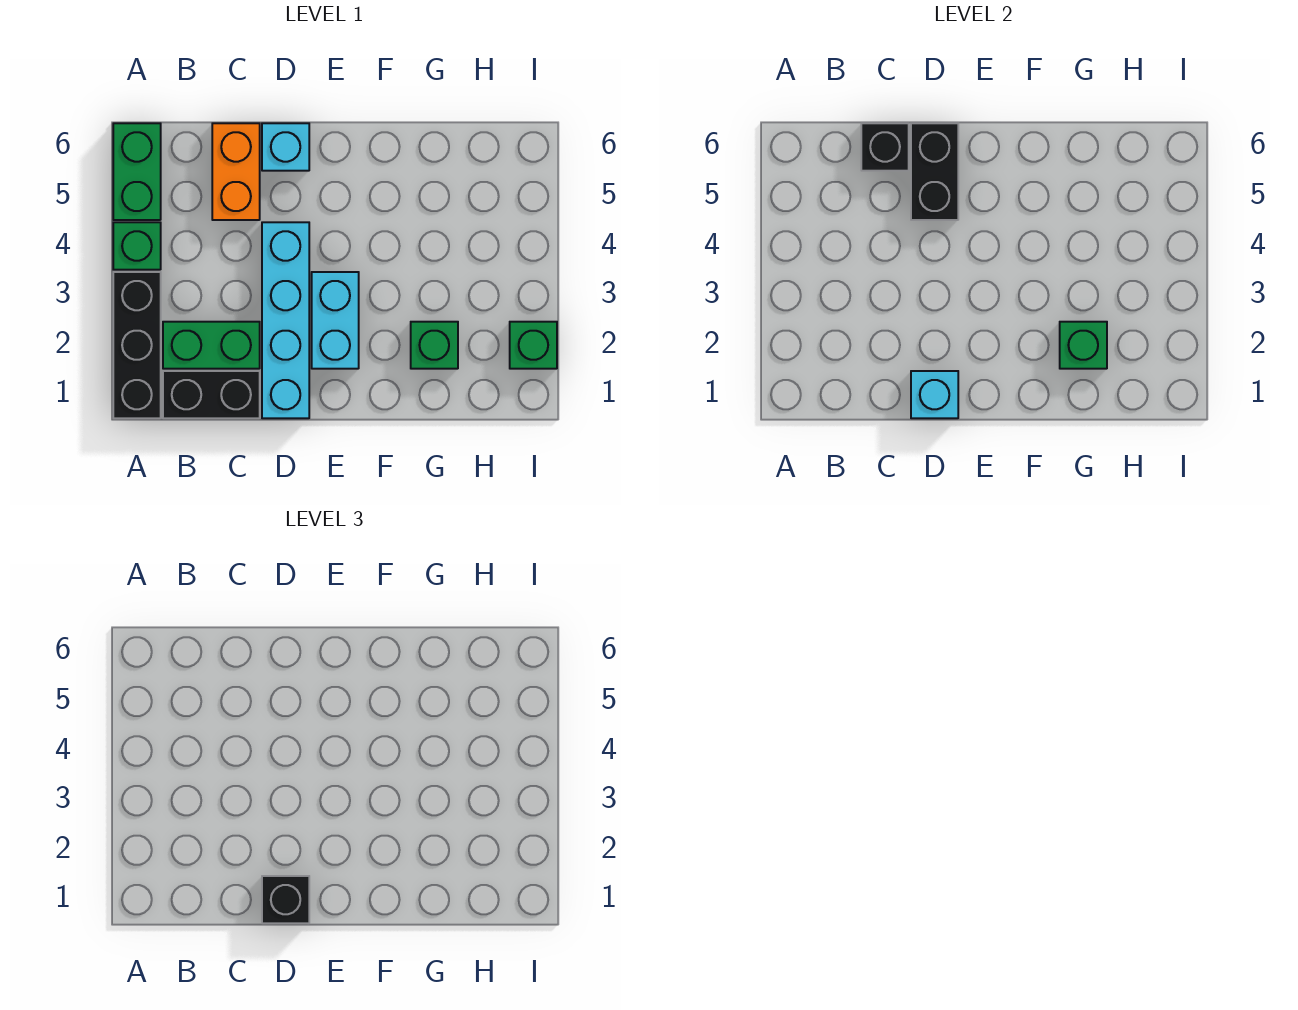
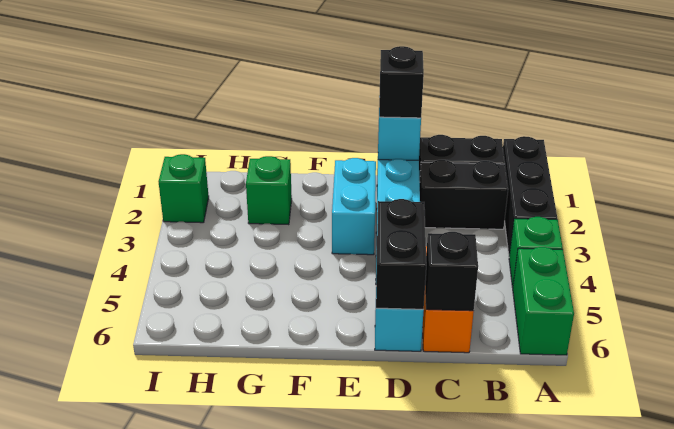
green brick B2:C2 level 1 -> black brick B2:C2 level 1
green brick G2 level 2 -> none

